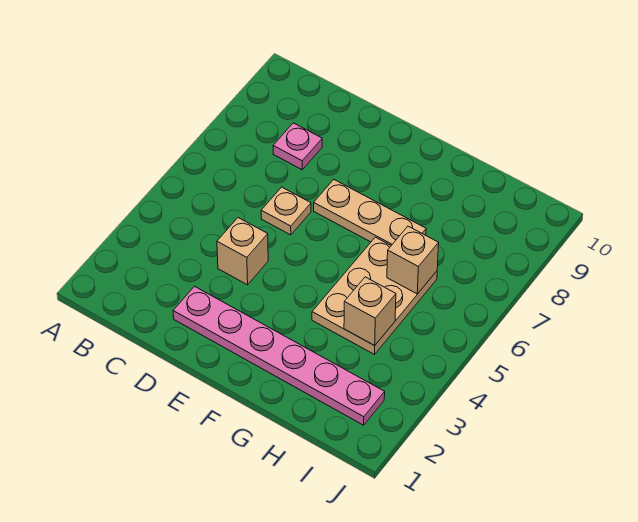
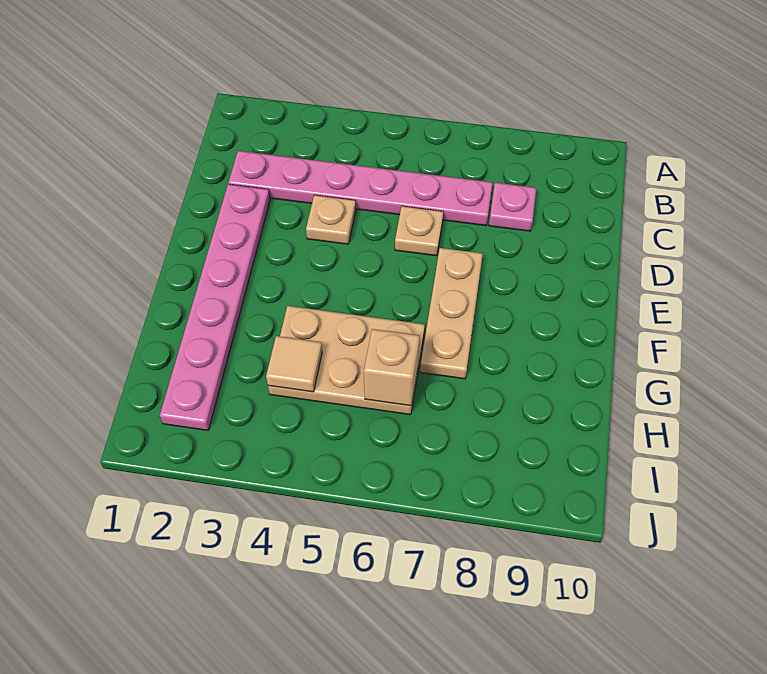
none -> pink plate C2:C7 level 1
tan brick D4 level 1 -> tan plate D4 level 1
tan brick H4 level 2 -> tan tile H4 level 2

